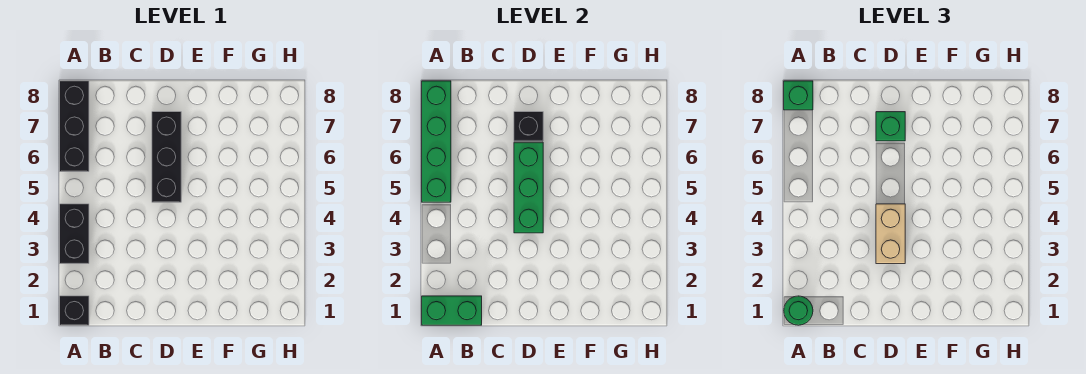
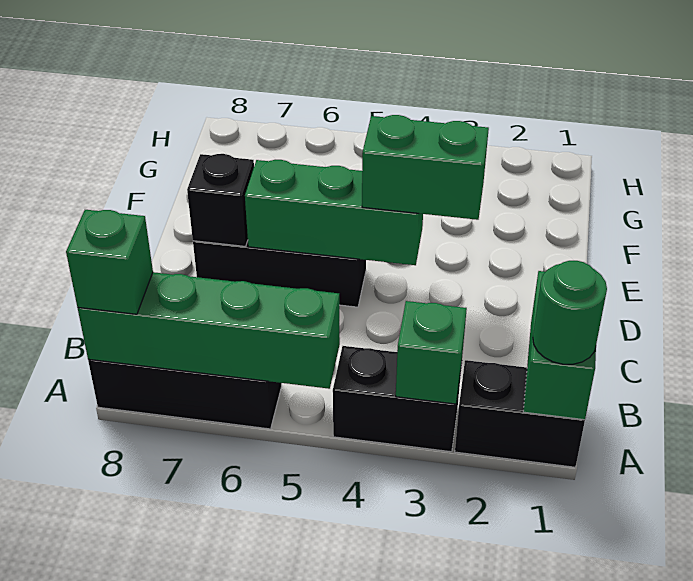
black brick A1 level 1 -> black brick A1:A2 level 1
tan brick D3:D4 level 3 -> green brick D3:D4 level 3
green brick D7 level 3 -> green brick A3 level 2

